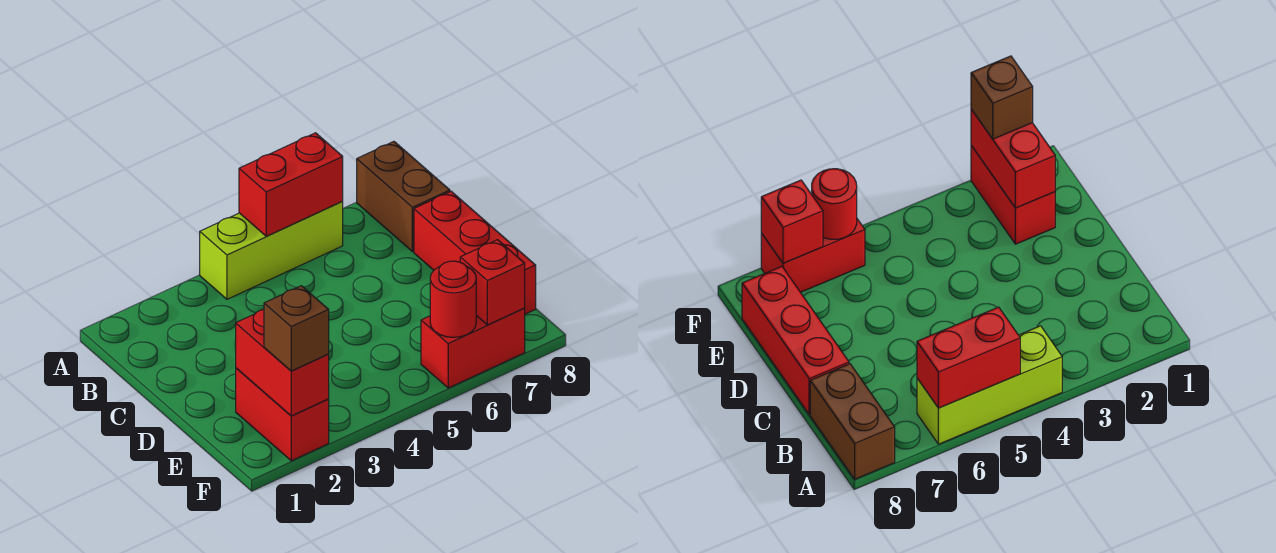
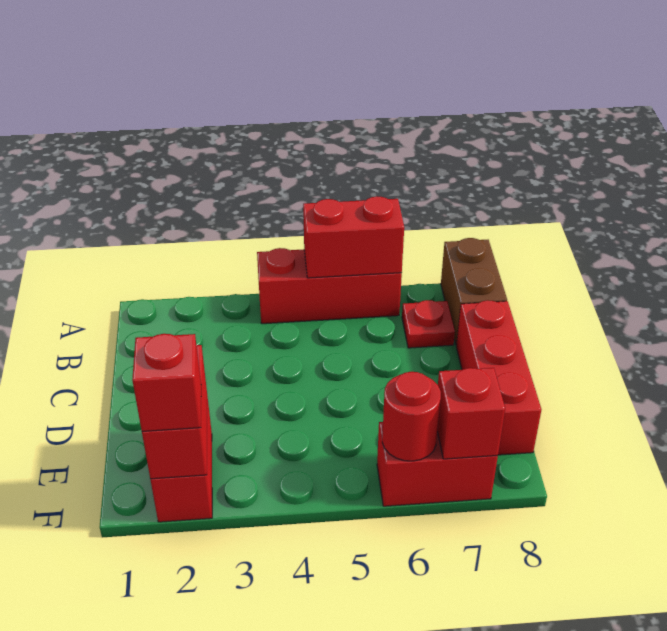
lime brick A4:A6 level 1 -> red brick A4:A6 level 1
none -> red plate B7 level 1
brown brick F2 level 3 -> red brick F2 level 3

